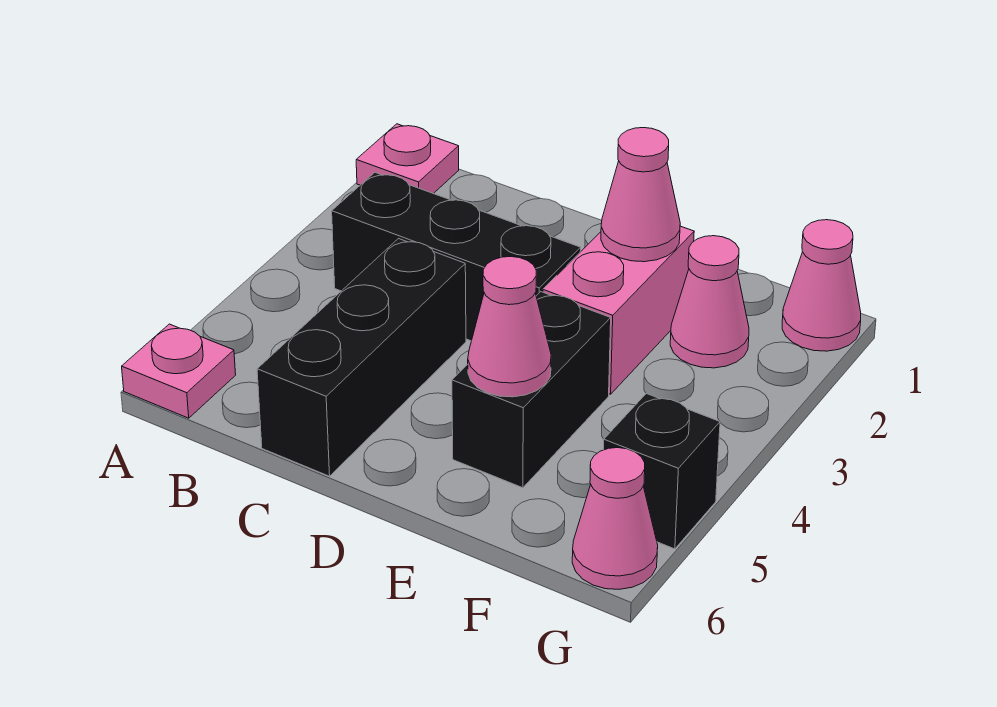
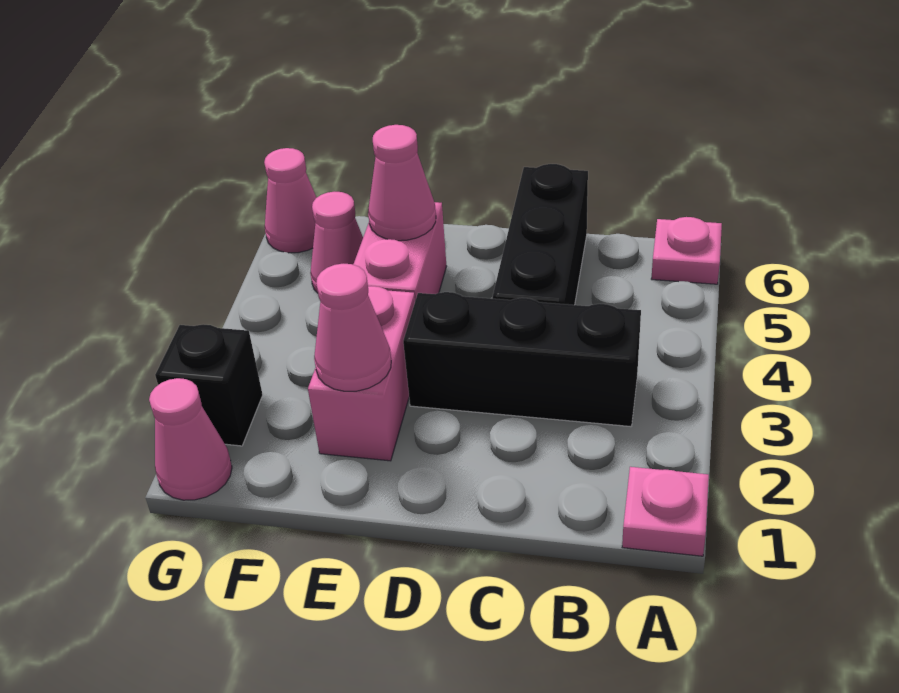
black brick E4:E5 level 1 -> pink brick E4:E5 level 1
pink cone F2 level 1 -> pink cone F5 level 1
black brick G5 level 1 -> black brick G2 level 1

